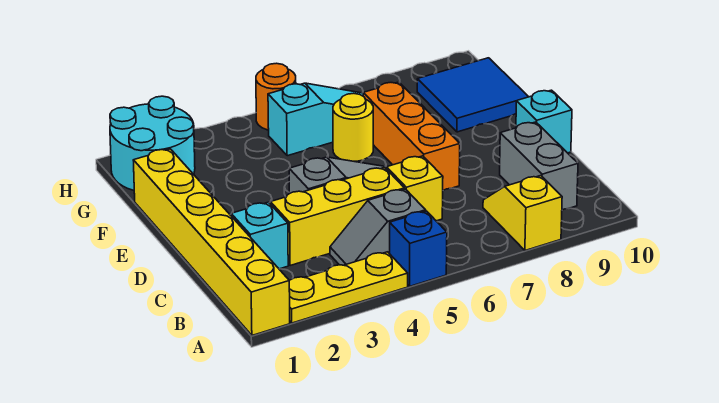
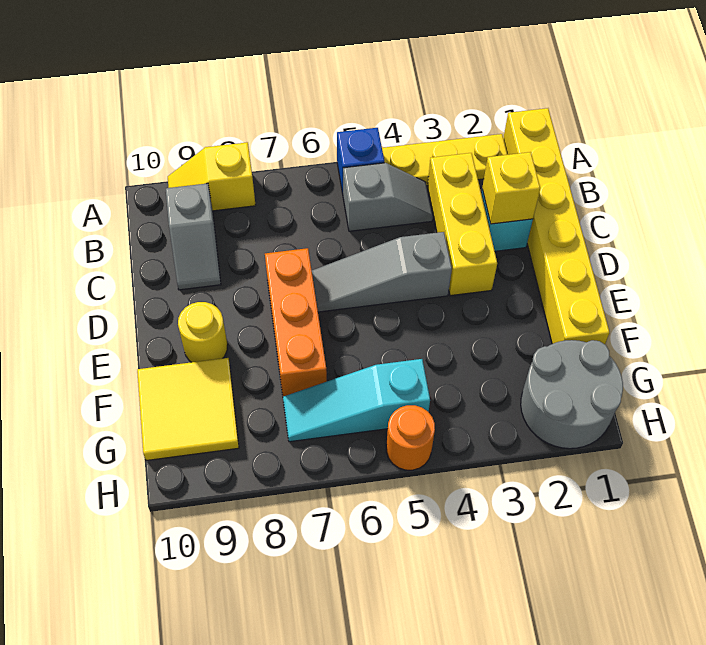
yellow slope A8:B8 level 1 top A -> yellow slope A8:A9 level 1 top 8
grey brick B9:C9 level 1 -> grey slope B9:C9 level 1 top B
yellow brick C3:C5 level 1 -> yellow brick B3:D3 level 1
yellow brick C6 level 1 -> yellow brick C2 level 2
cyan brick D10 level 1 -> none
yellow round brick F6 level 1 -> yellow round brick E9 level 1
blue tile F9:G10 level 1 -> yellow tile F9:G10 level 1
cyan round brick G1:H2 level 1 -> grey round brick G1:H2 level 1

